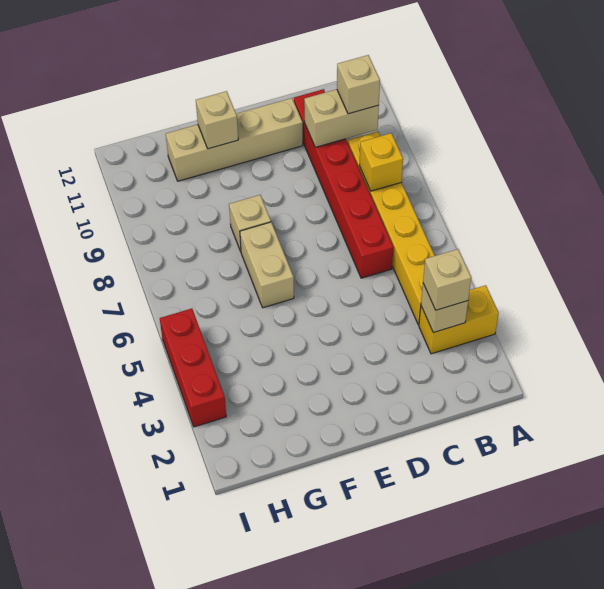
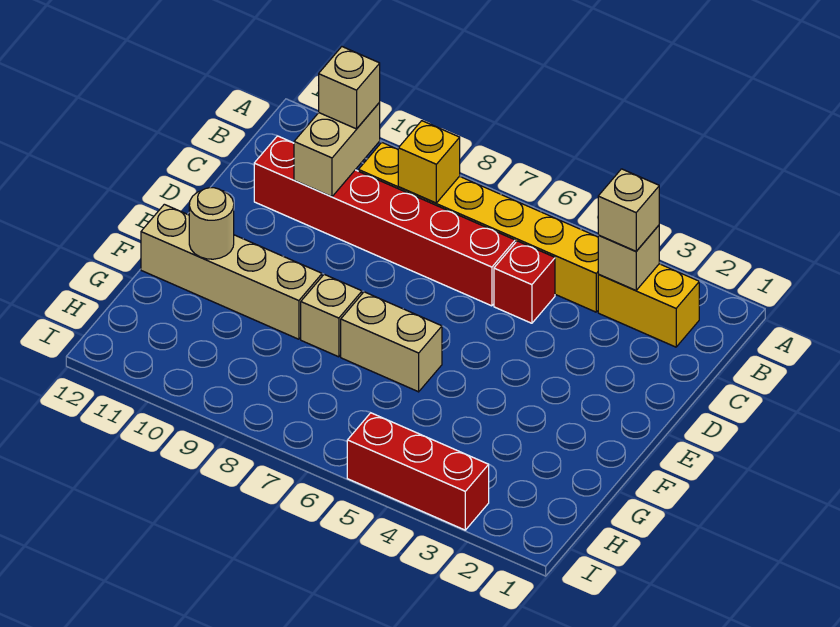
yellow brick A3:B3 level 1 -> yellow brick B2:B3 level 1
none -> red brick C5 level 1
tan brick D11:G11 level 1 -> tan brick F9:F12 level 1
tan brick F11 level 2 -> tan round brick F11 level 2

